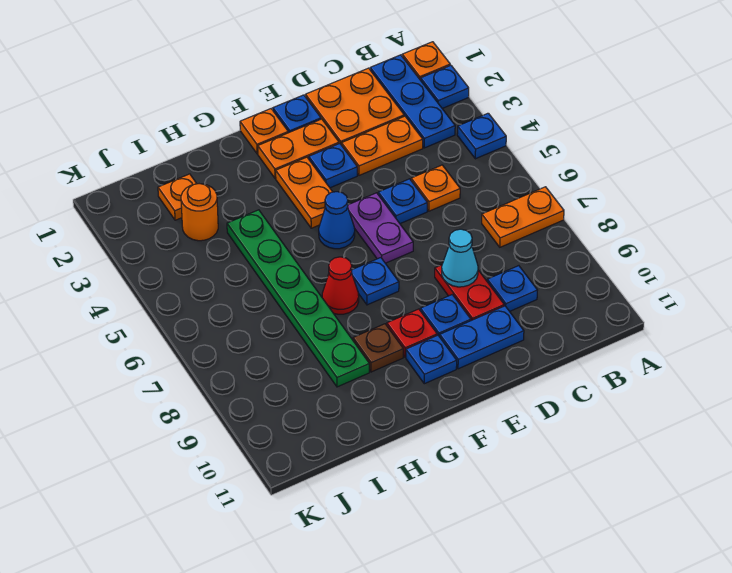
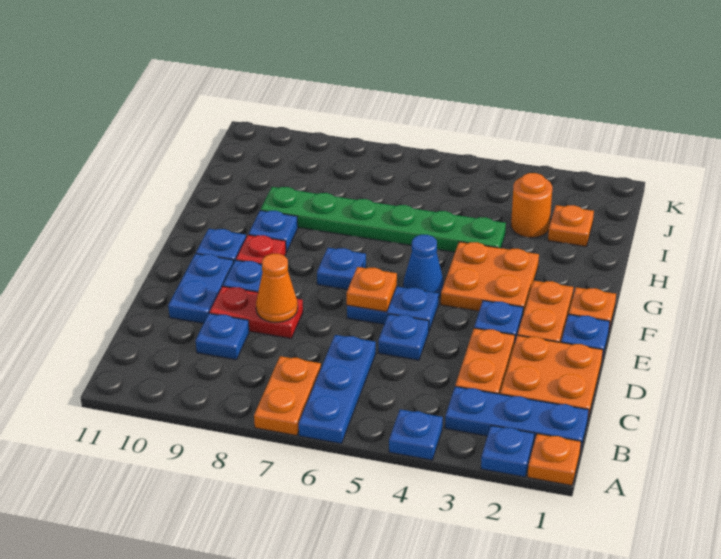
none -> blue plate A6:C6 level 1
orange plate C5 level 1 -> orange plate E6 level 2
cyan cone D8 level 2 -> orange cone D8 level 2
purple plate E5:E6 level 1 -> blue plate E5:E6 level 1
orange plate F3:F4 level 1 -> orange plate F3:G4 level 1
red cone G7 level 1 -> none
brown plate G9 level 1 -> blue plate G9 level 1

